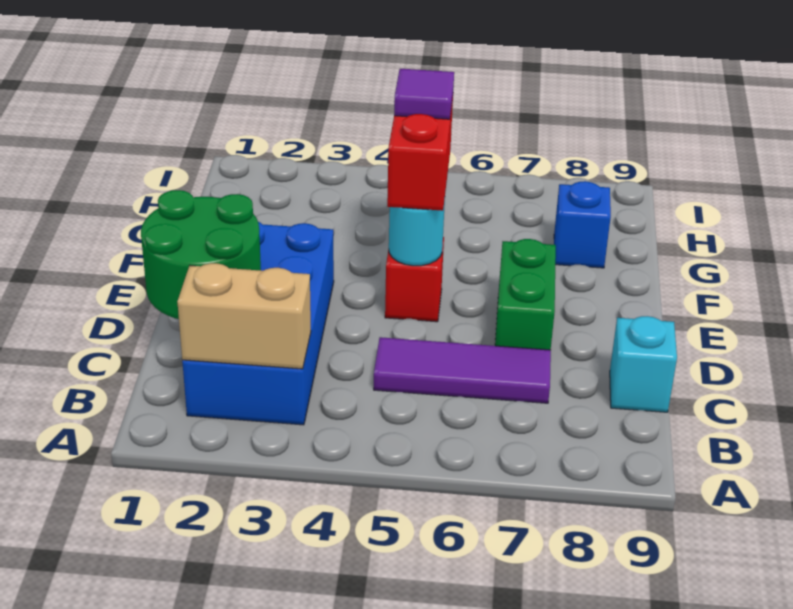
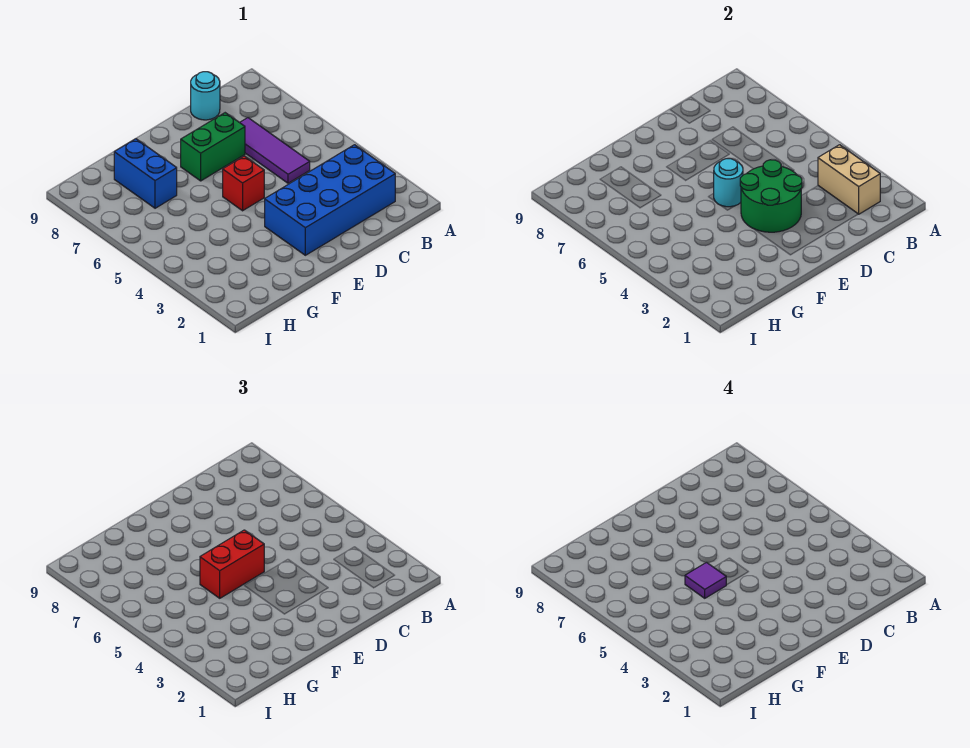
green round brick C1:D2 level 2 -> green round brick D3:E4 level 2
cyan brick C9 level 1 -> cyan round brick C9 level 1
blue brick G8 level 1 -> blue brick G7:G8 level 1

